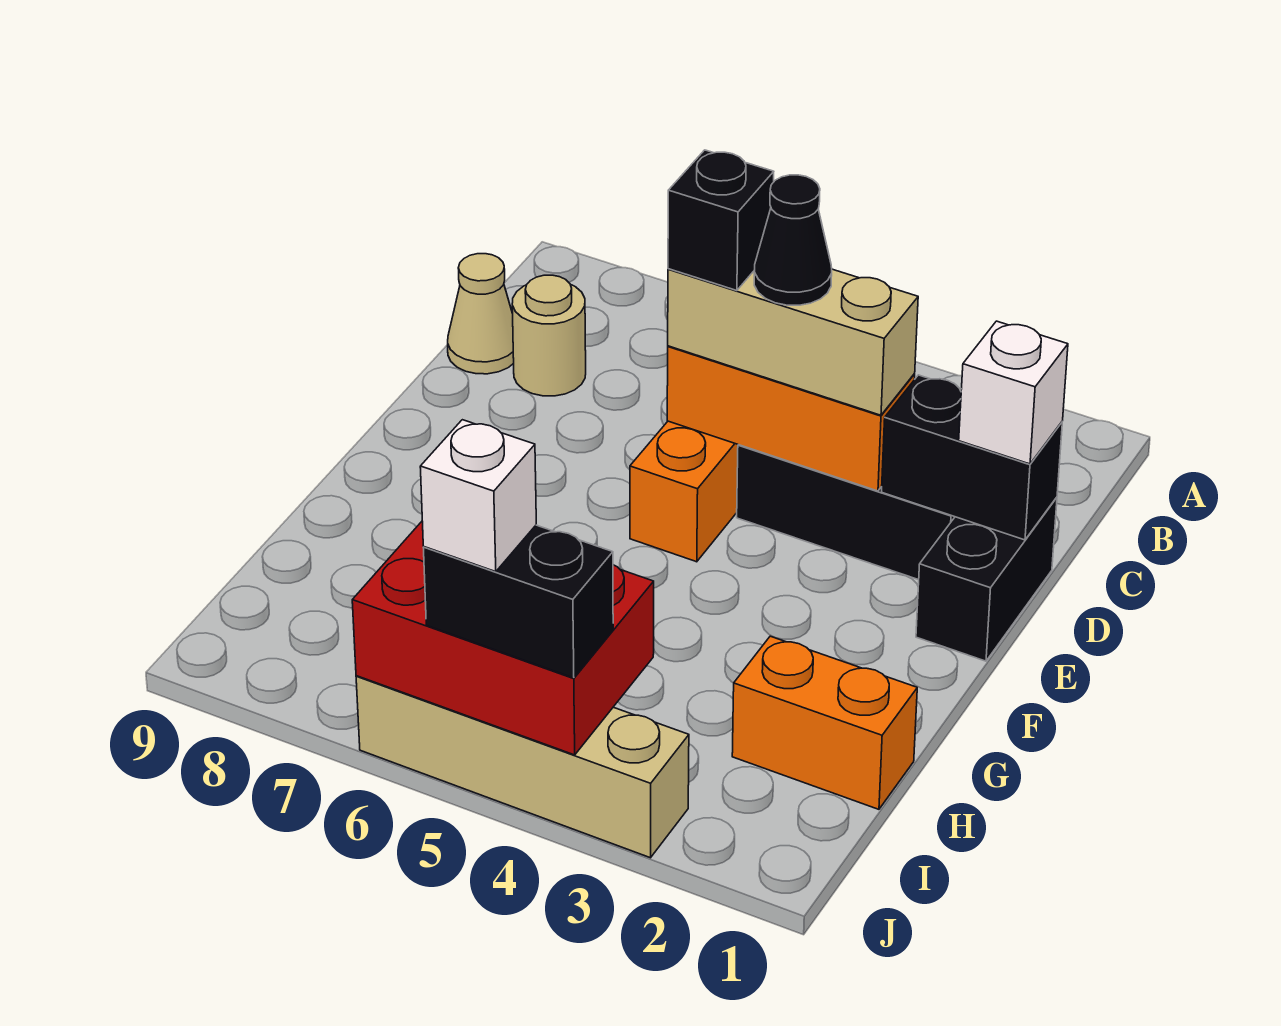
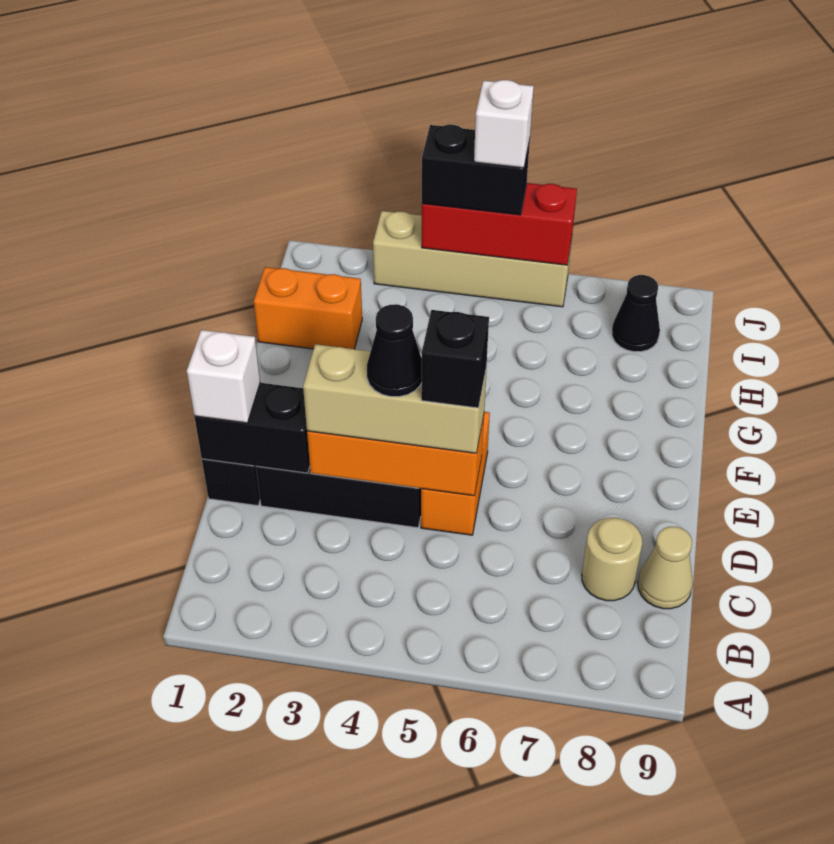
red brick I4:J6 level 2 -> red brick J4:J6 level 2
none -> black cone I8 level 1

